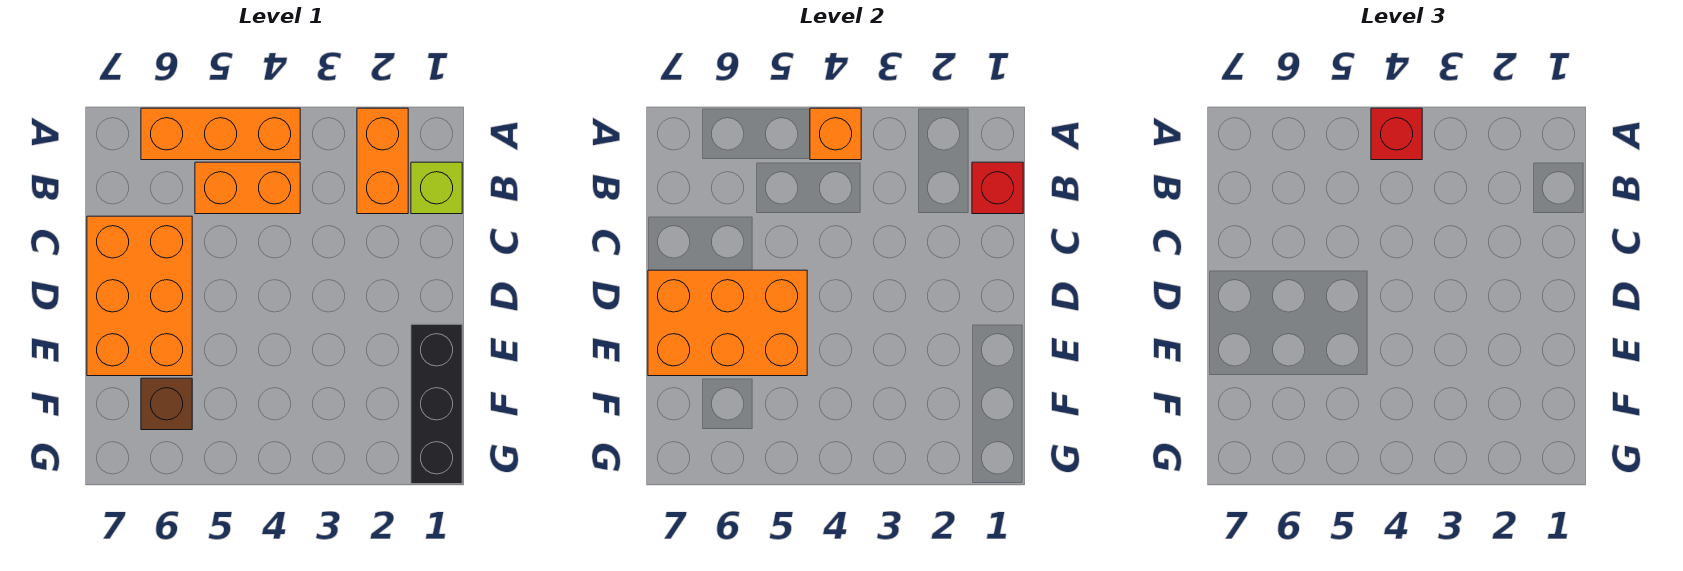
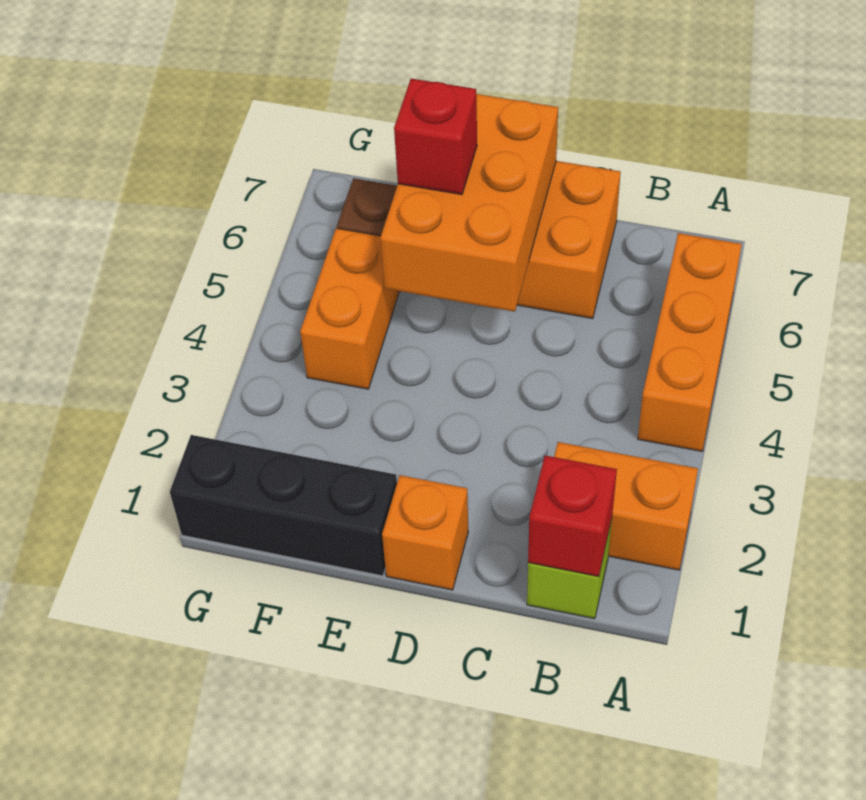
orange brick A4 level 2 -> orange brick D1 level 1
red brick A4 level 3 -> red brick E6 level 3
orange brick B4:B5 level 1 -> orange brick F4:F5 level 1

